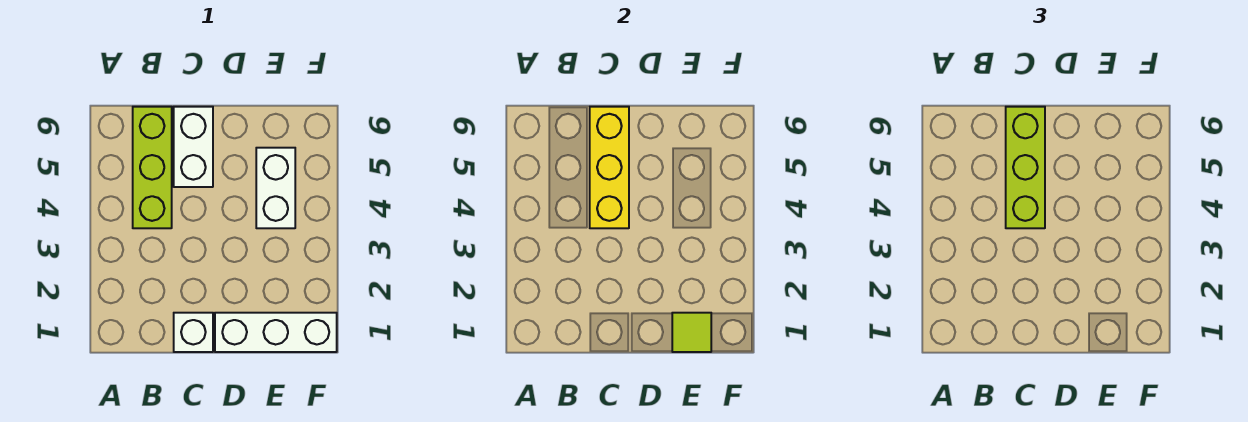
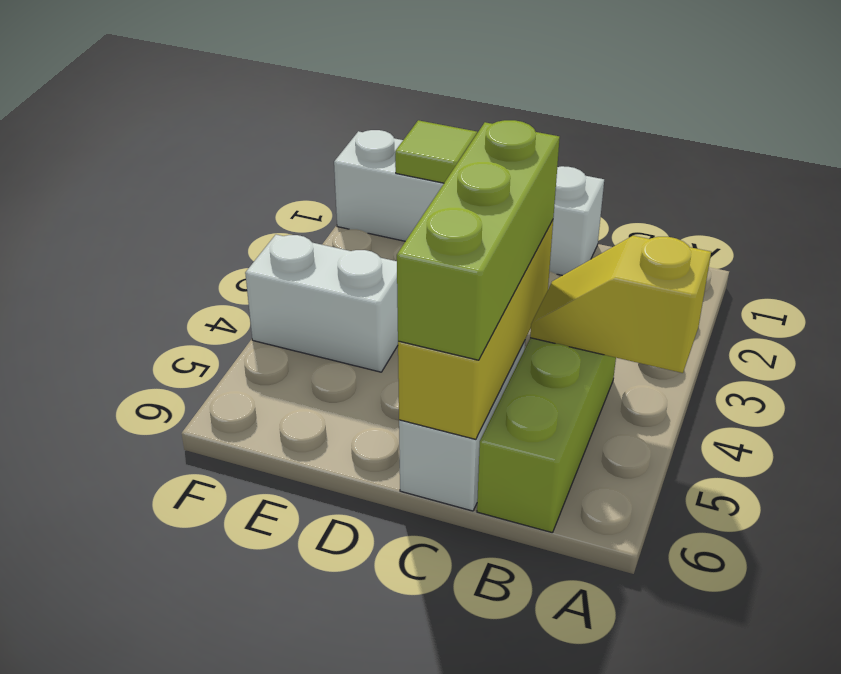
none -> yellow slope A4:B4 level 2 top A
white brick E4:E5 level 1 -> white brick E4:F4 level 1

